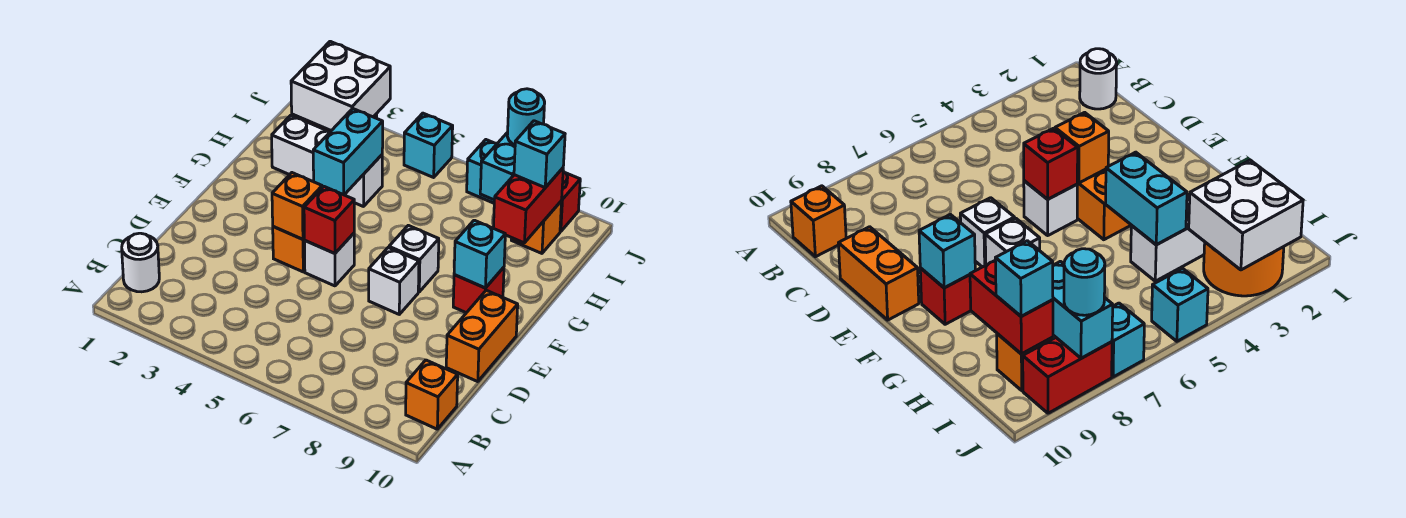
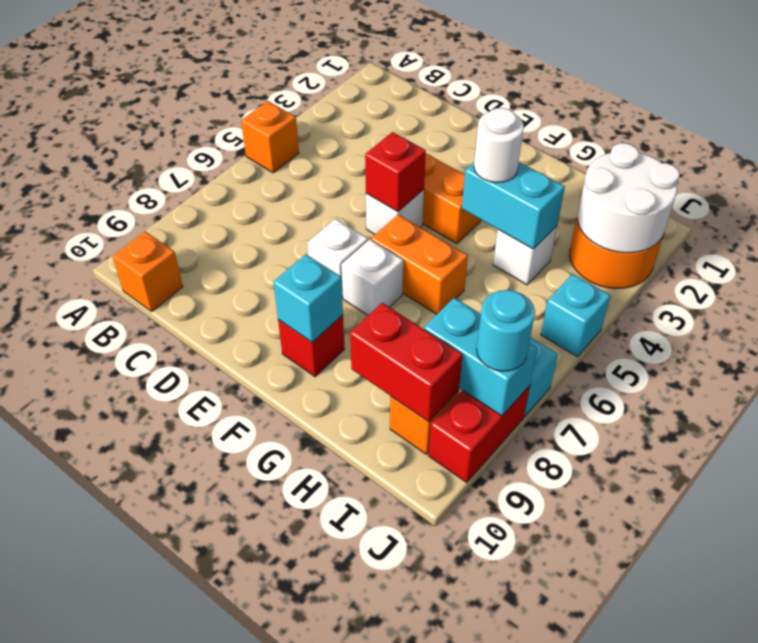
white round brick B1 level 1 -> white round brick G4 level 3
orange brick D10:E10 level 1 -> orange brick F6:G6 level 1
orange brick E4 level 2 -> orange brick A5 level 1
white brick H2:H4 level 1 -> white brick H4 level 1
white brick I2:J3 level 2 -> white round brick I2:J3 level 2
cyan brick I9 level 3 -> none

